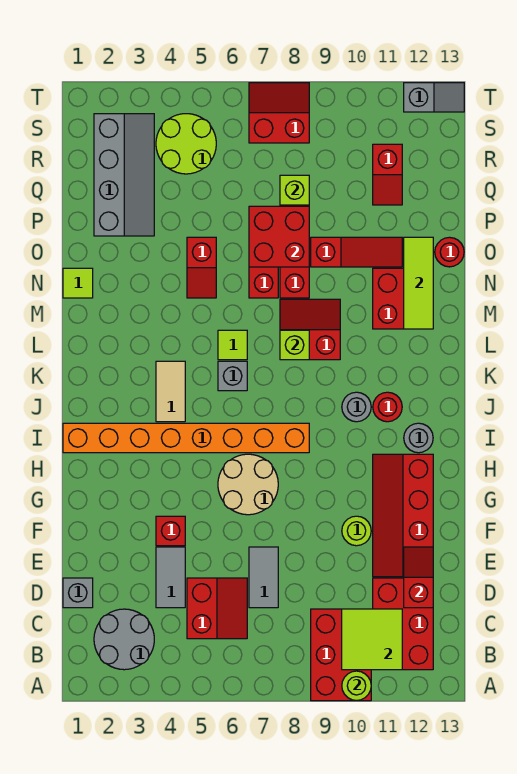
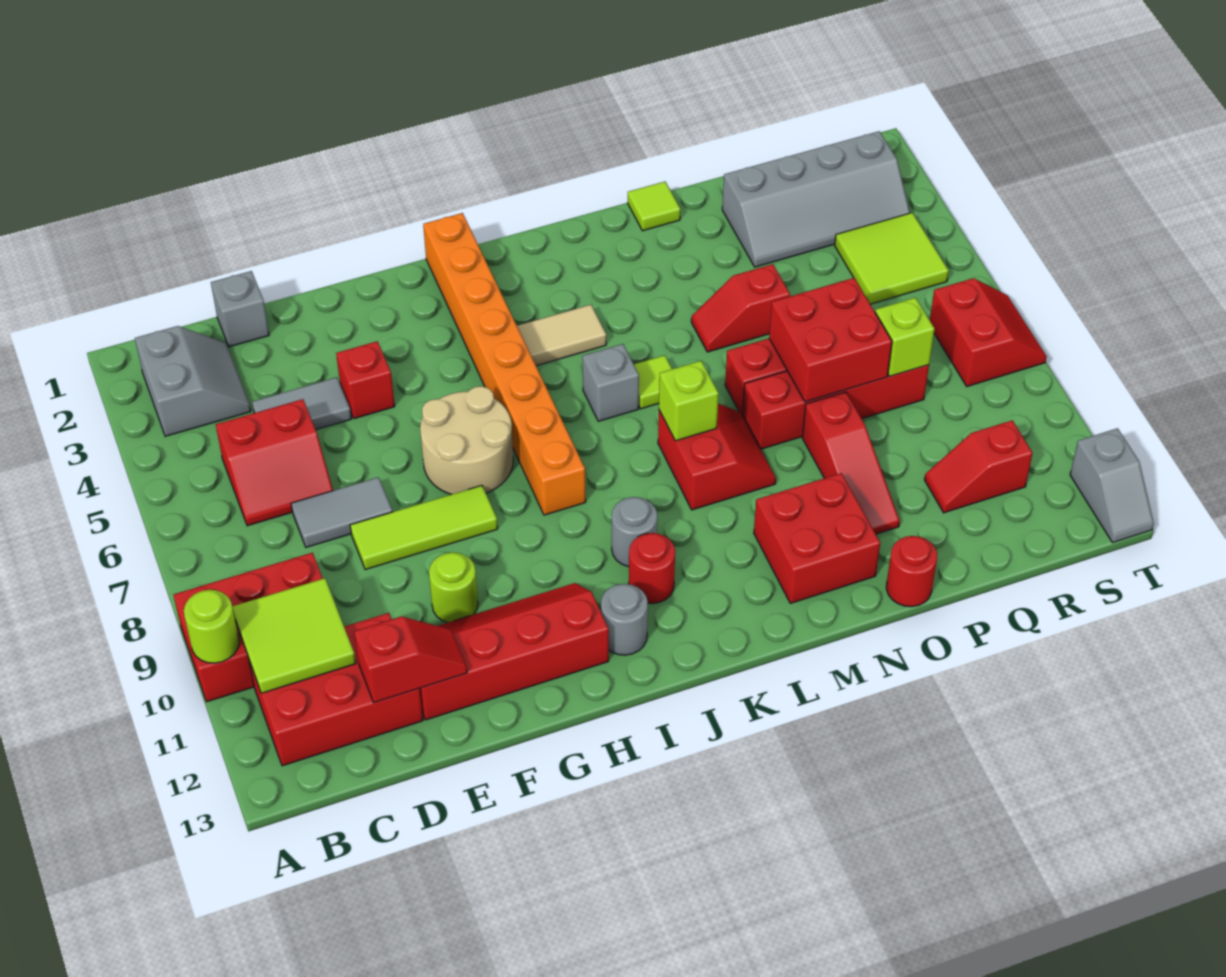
grey round brick B2:C3 level 1 -> grey slope B2:C3 level 1 top B
lime tile M12:O12 level 2 -> lime tile E8:G8 level 1
lime round brick R4:S5 level 1 -> lime tile R4:S5 level 1

